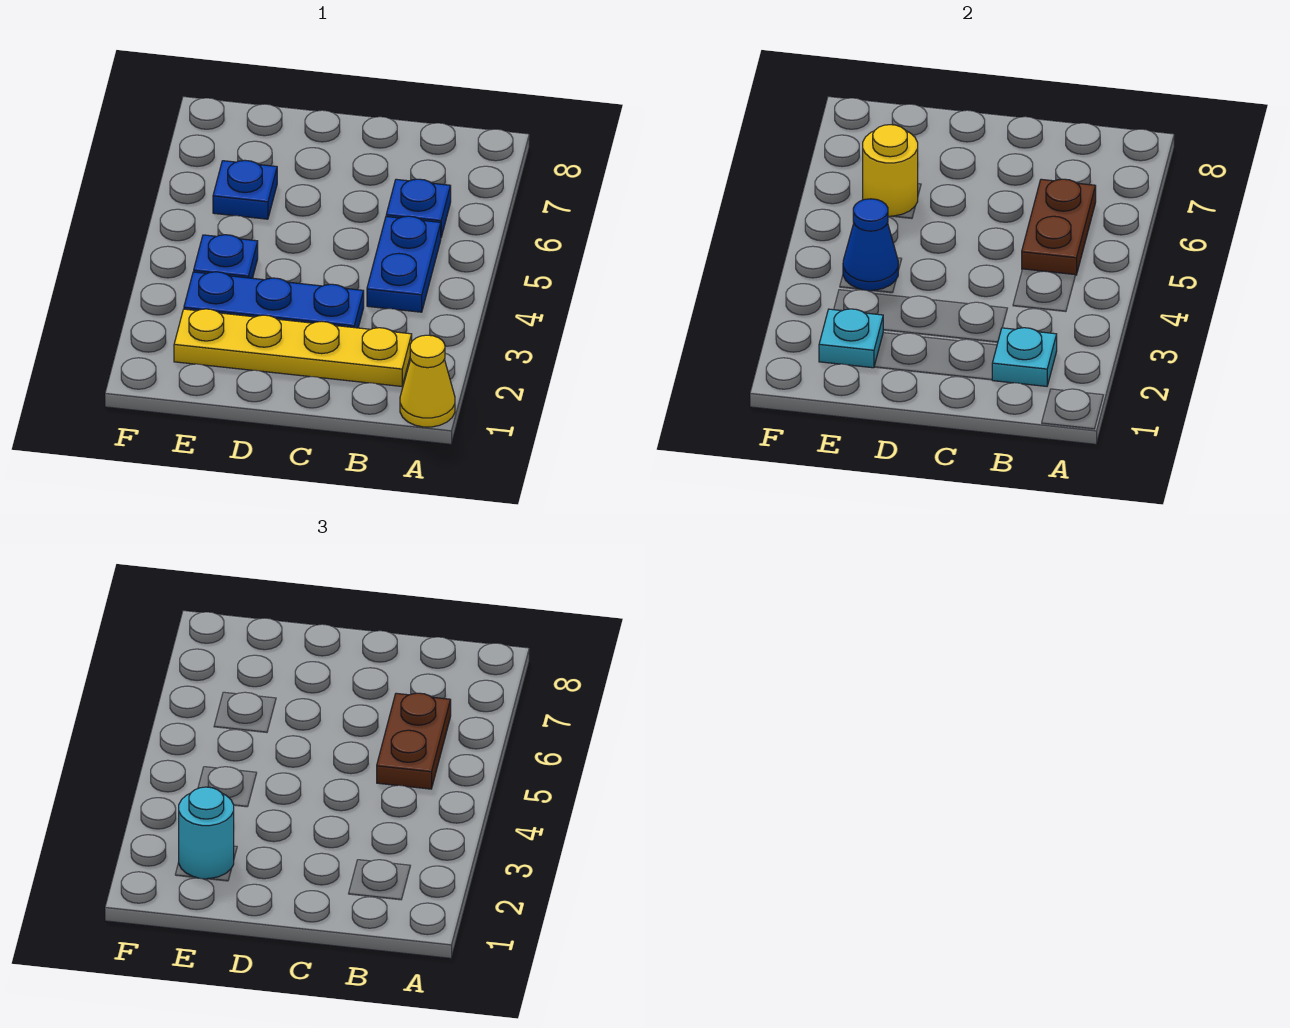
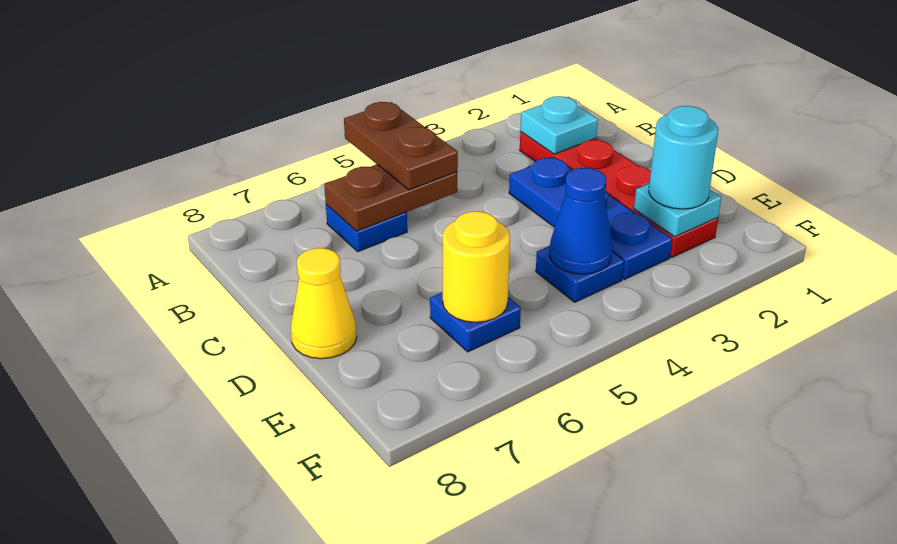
yellow cone A1 level 1 -> yellow cone D8 level 1
yellow plate B2:E2 level 1 -> red plate B2:E2 level 1
blue plate B4:B5 level 1 -> none
brown plate B5:B6 level 3 -> brown plate A5:B5 level 3

